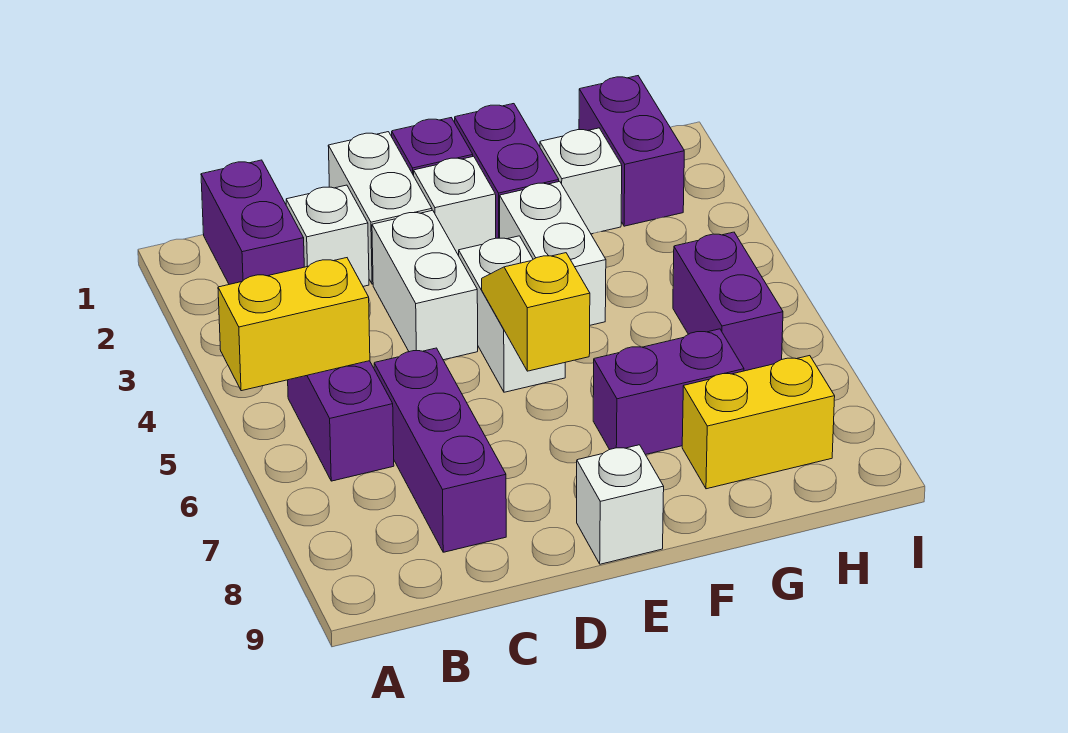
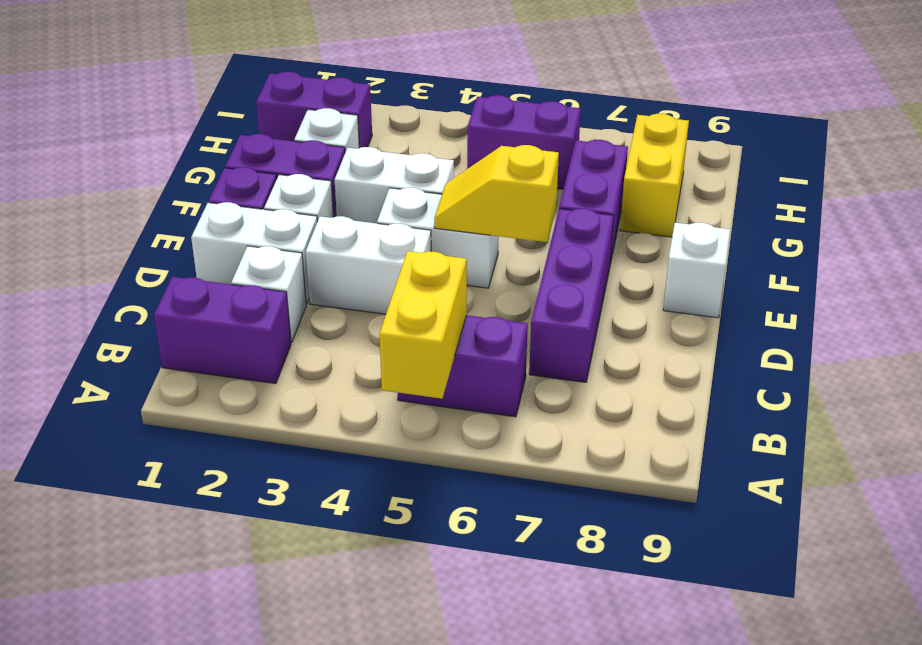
purple brick C6:C8 level 1 -> purple brick C7:E7 level 1

